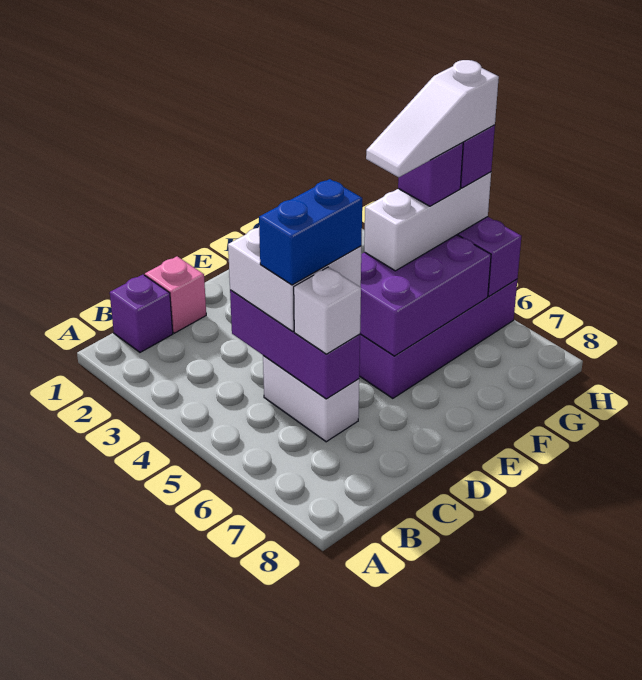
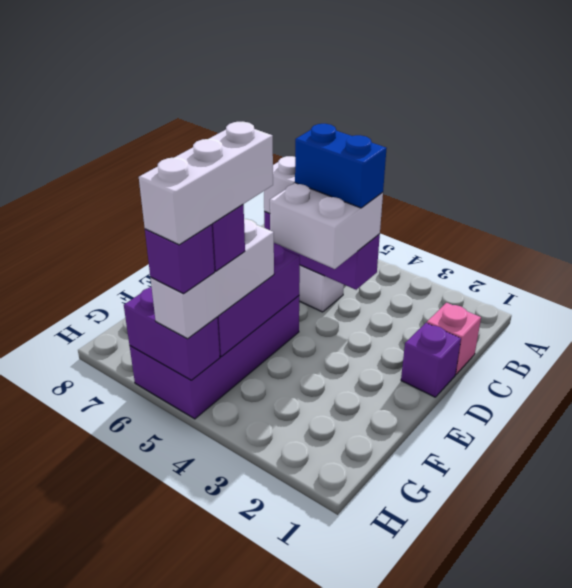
purple brick B1 level 1 -> purple brick D1 level 1
blue brick C5:D5 level 4 -> blue brick C4:C5 level 4
white slope F5:H5 level 5 top H -> white brick F5:H5 level 5

